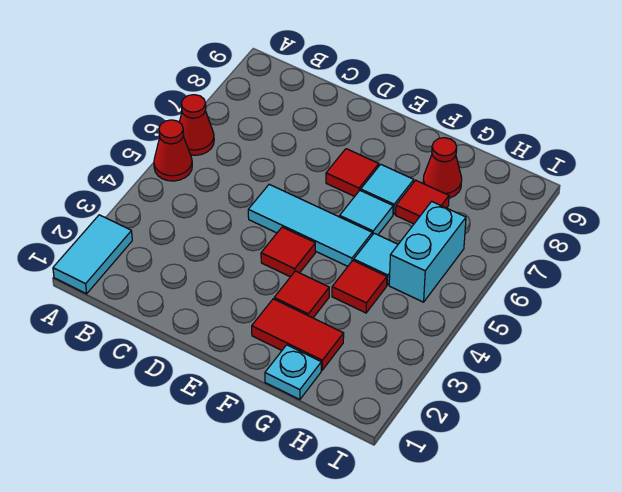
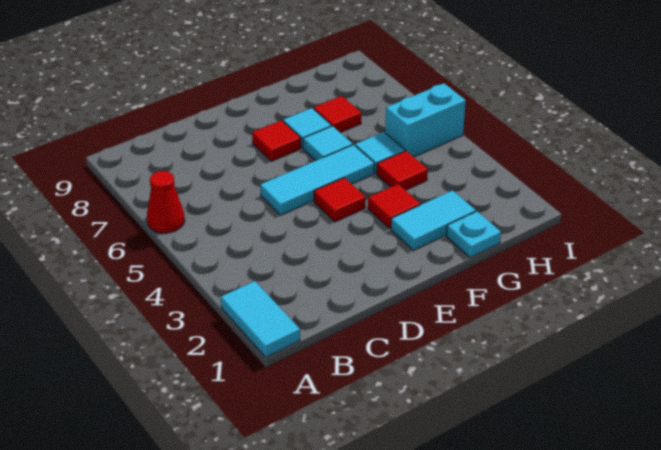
red cone A5 level 1 -> none
red tile F2:G2 level 1 -> cyan tile F2:G2 level 1
red cone G8 level 1 -> none
cyan brick H5:H6 level 1 -> cyan brick H5:I5 level 1

